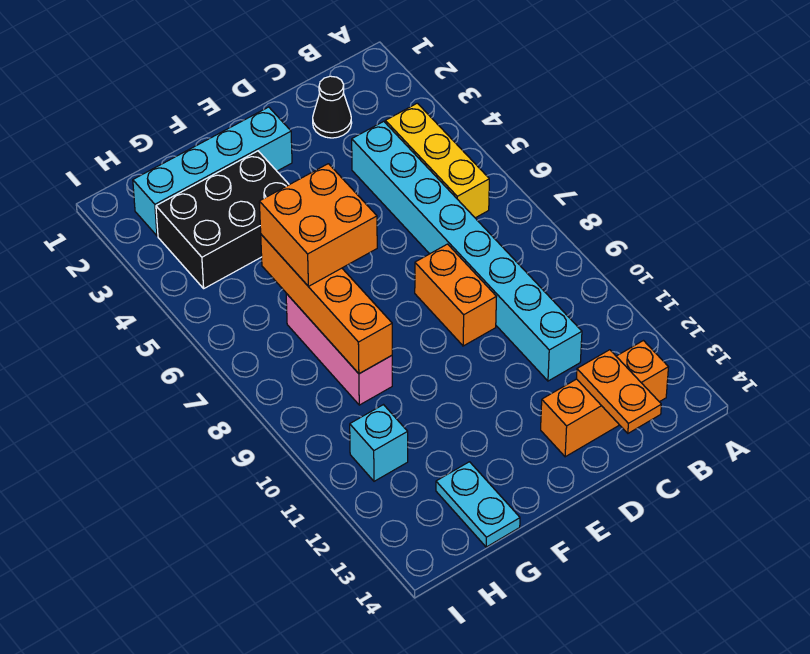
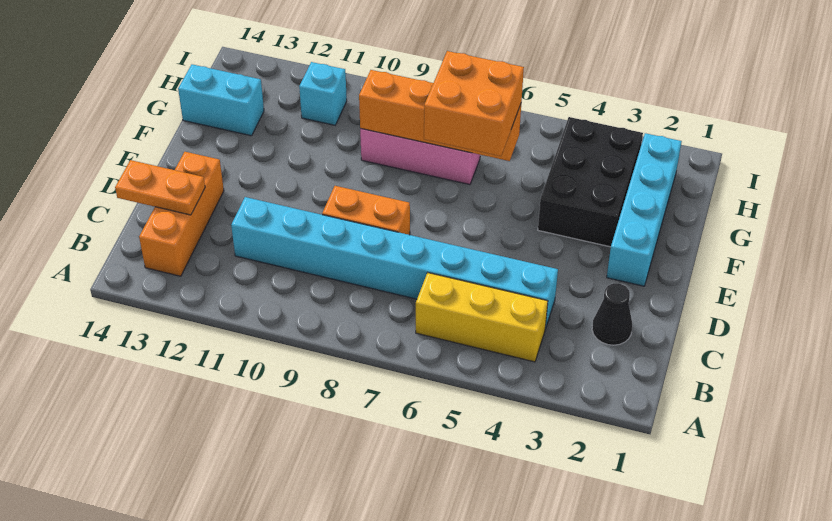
cyan plate G13:G14 level 1 -> cyan brick G13:G14 level 1

